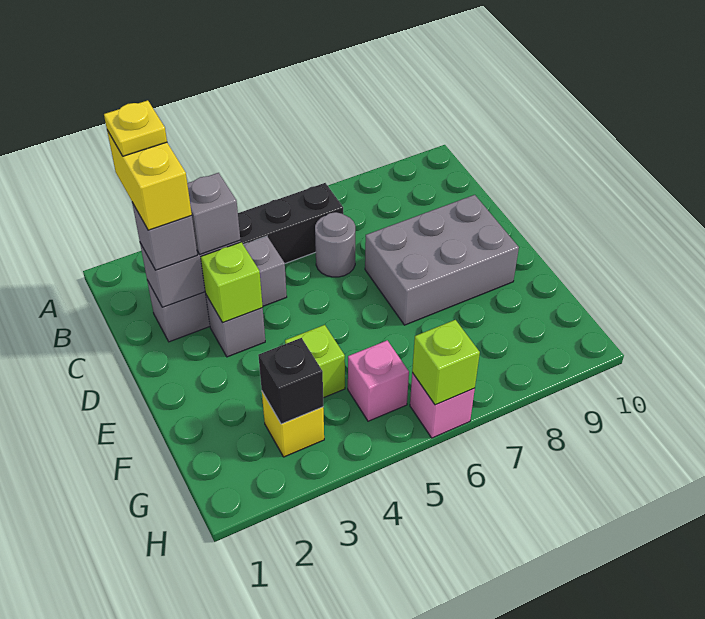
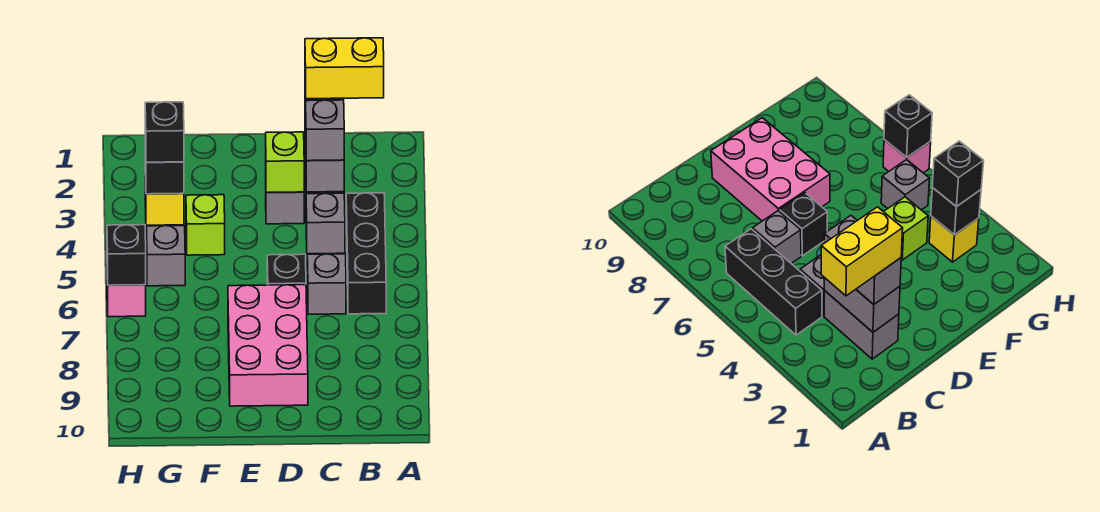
yellow plate B2 level 5 -> none
grey round brick C6 level 1 -> grey brick C6 level 1
none -> black brick D6 level 1
grey brick D7:E9 level 1 -> pink brick D7:E9 level 1
none -> black brick G3 level 3
pink brick G5 level 1 -> grey brick G5 level 1
lime brick H6 level 2 -> black brick H6 level 2

